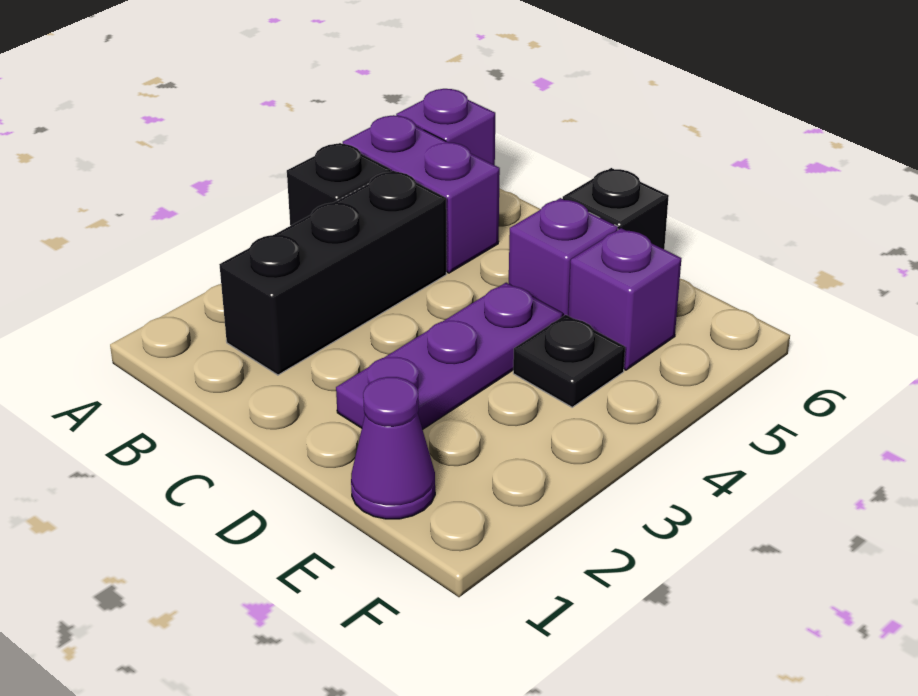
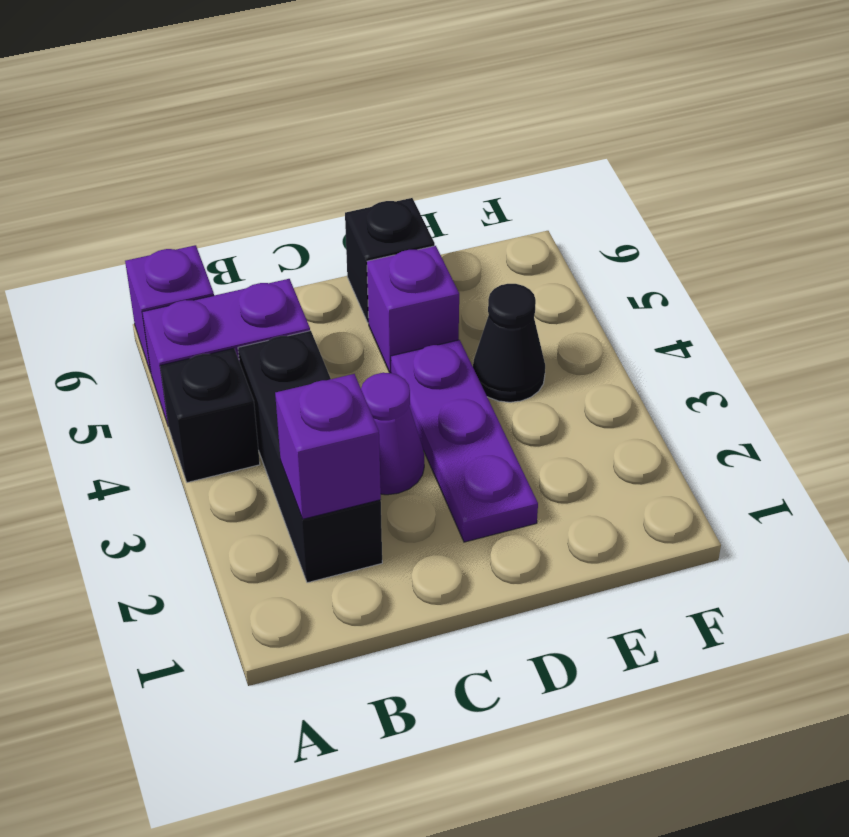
purple cone E1 level 1 -> purple cone C3 level 1
black plate E4 level 1 -> black cone E4 level 1
purple brick E5 level 1 -> purple brick B2 level 2

